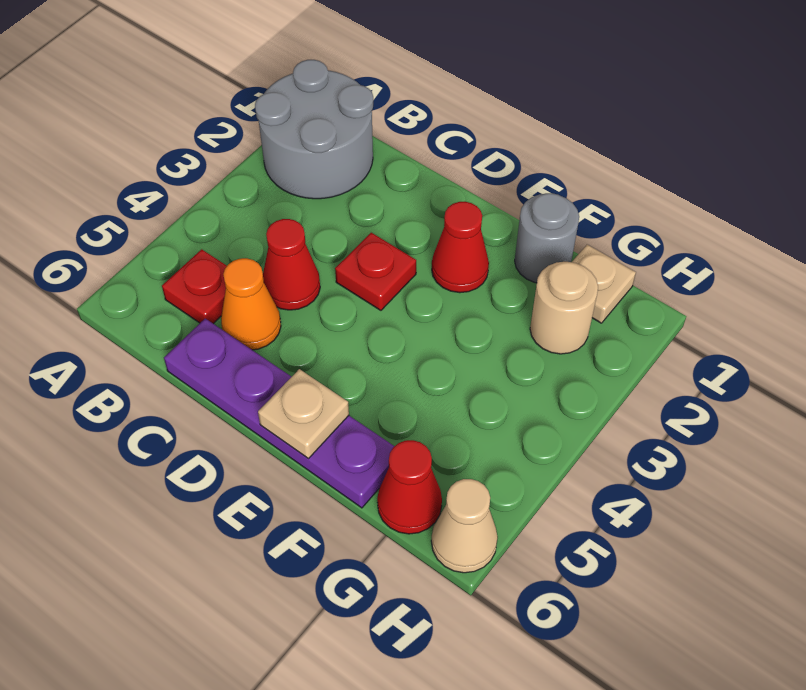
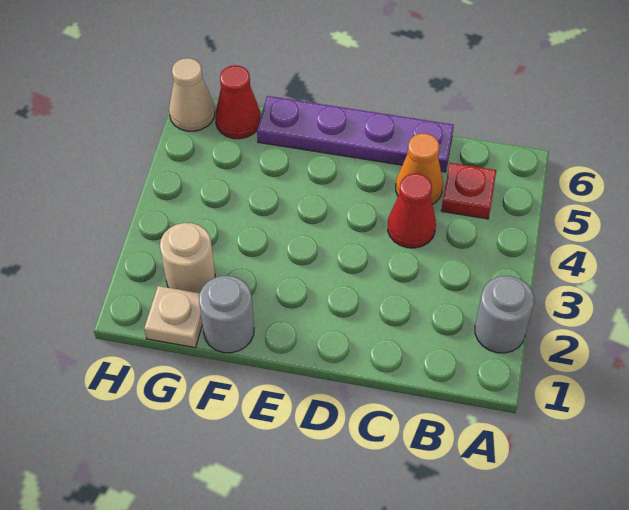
grey round brick A1:B2 level 1 -> grey round brick A2 level 1
red plate D3 level 1 -> none
red cone E2 level 1 -> none
tan plate E6 level 2 -> none

